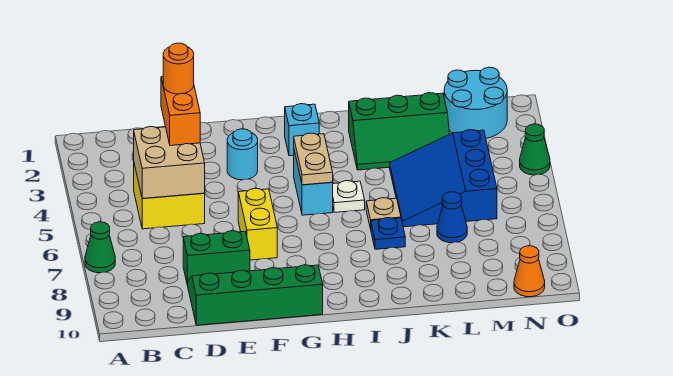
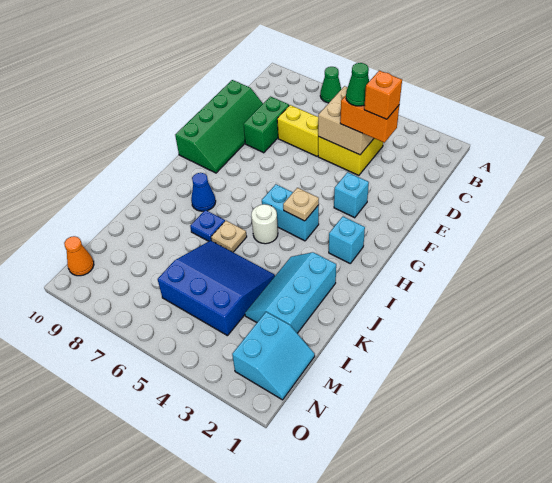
orange round brick D3 level 4 -> orange brick D3 level 4
cyan round brick F3 level 1 -> cyan brick F3 level 1
yellow brick F6:F7 level 1 -> yellow brick D6:D7 level 1
tan plate H4:H5 level 2 -> tan plate H4 level 2
white plate I5 level 1 -> white round brick I5 level 1
green slope J2:L3 level 1 top 2 -> cyan slope J2:L3 level 1 top 2
blue cone L7 level 1 -> blue cone I8 level 1
cyan round brick M1:N2 level 1 -> cyan slope M1:N2 level 1 top 2
green cone O4 level 1 -> green cone D4 level 4

